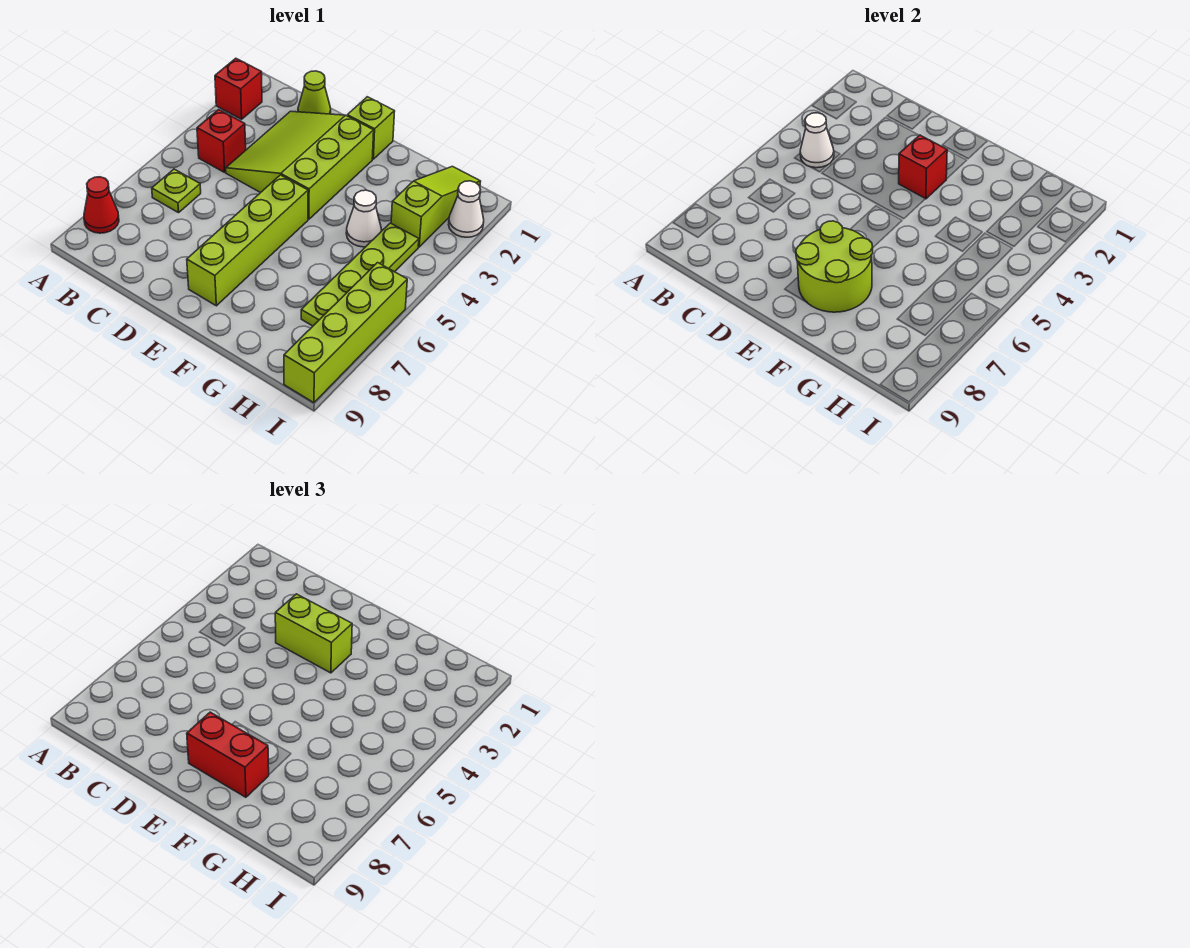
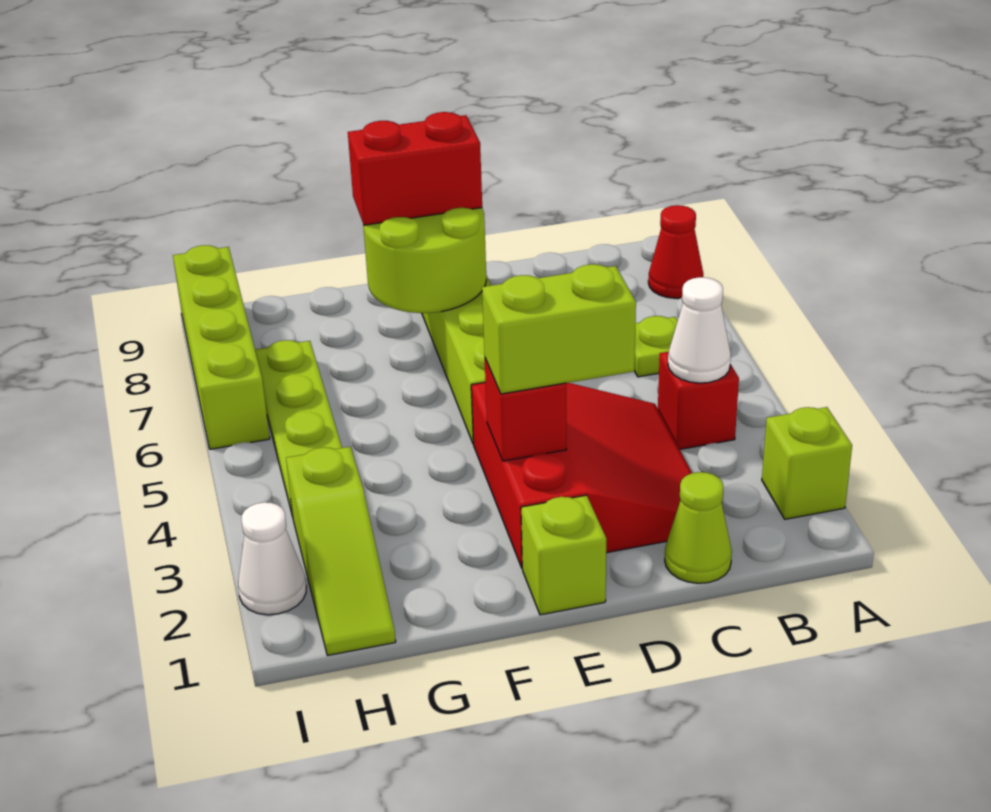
red brick A2 level 1 -> lime brick A2 level 1
lime slope C2:E4 level 1 top E -> red slope C2:E4 level 1 top E
white cone G4 level 1 -> none

